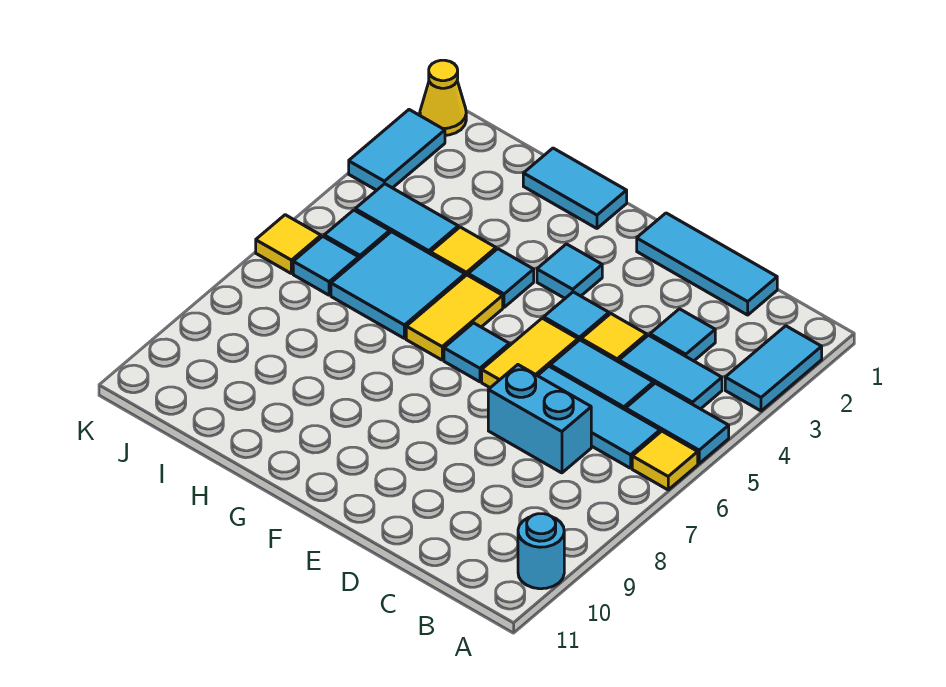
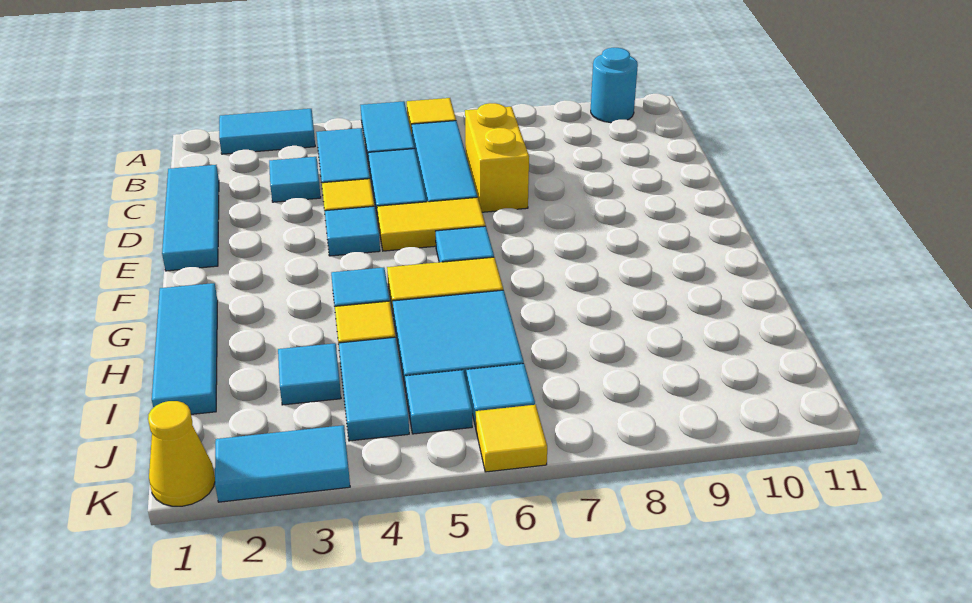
cyan brick C7:D7 level 1 -> yellow brick C7:D7 level 1
cyan tile F3 level 1 -> cyan tile I3 level 1
cyan tile G1:H1 level 1 -> cyan tile G1:I1 level 1

